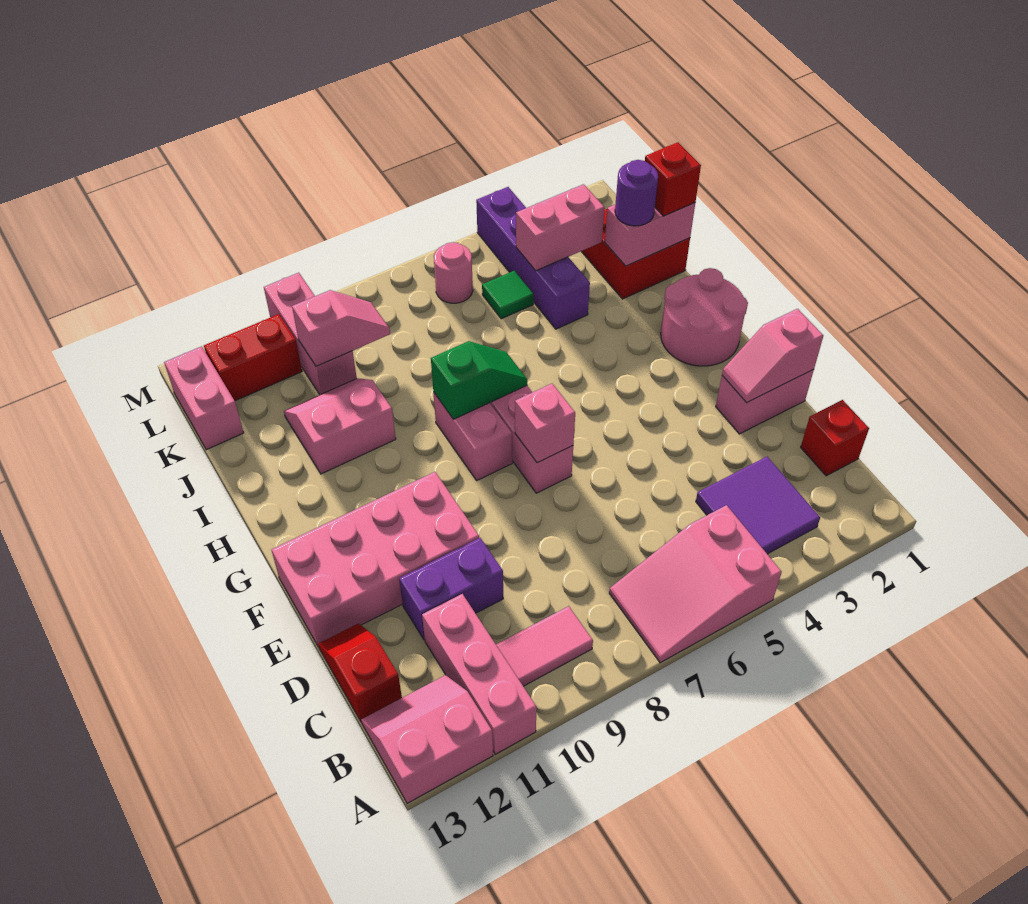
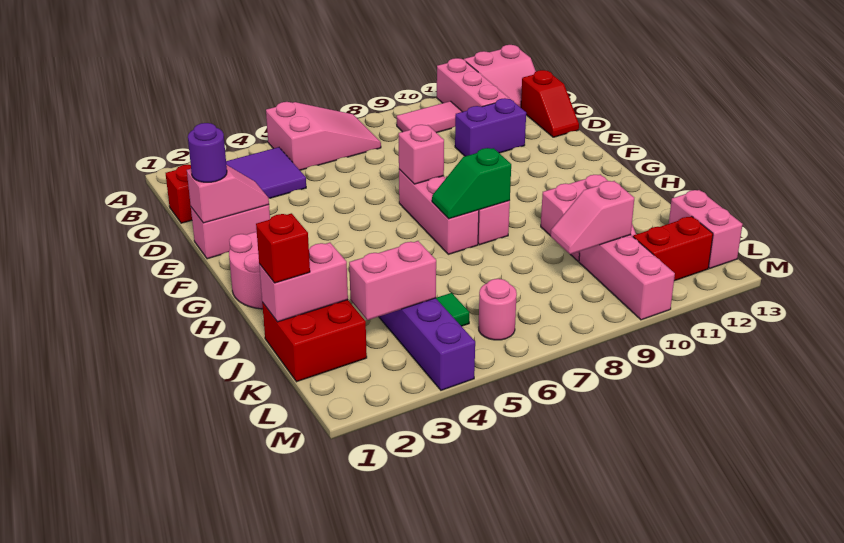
pink brick E10:F13 level 1 -> none
purple round brick J2 level 3 -> purple round brick E1 level 3

